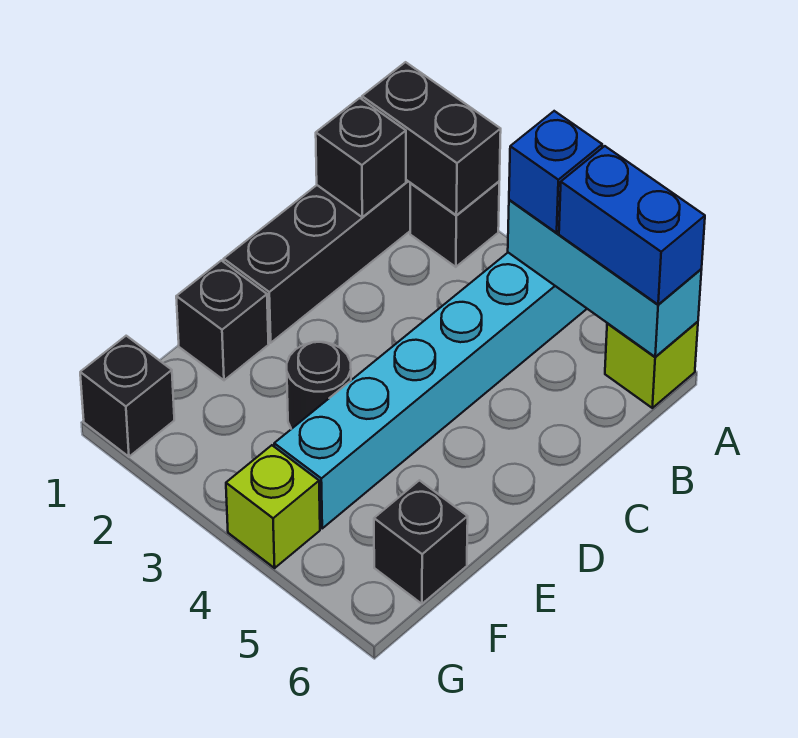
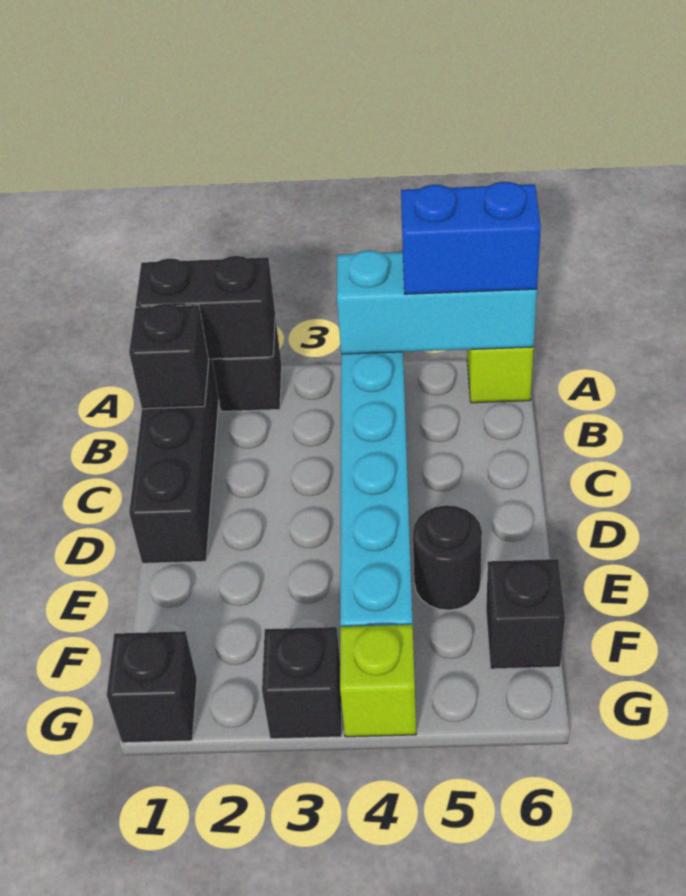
blue brick A4 level 3 -> none
black brick E1 level 1 -> black brick G3 level 1
black round brick E3 level 1 -> black round brick E5 level 1

